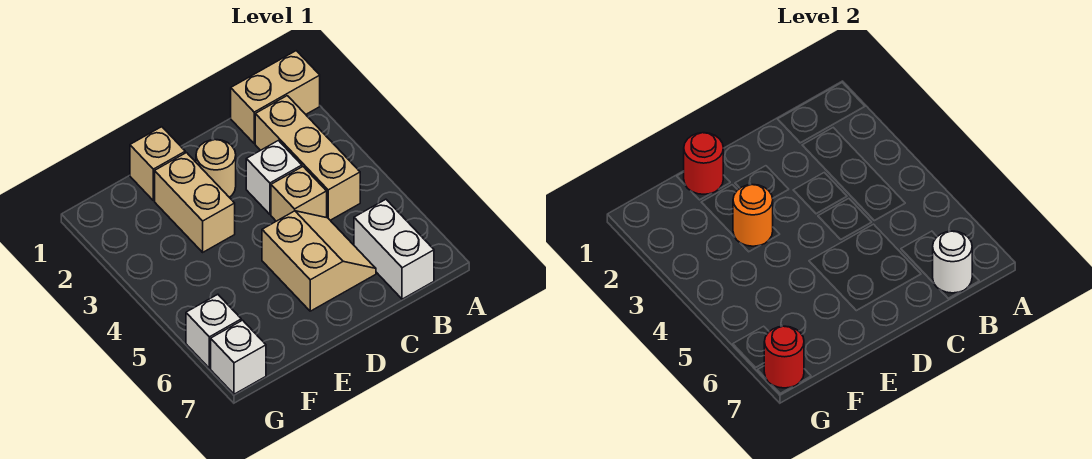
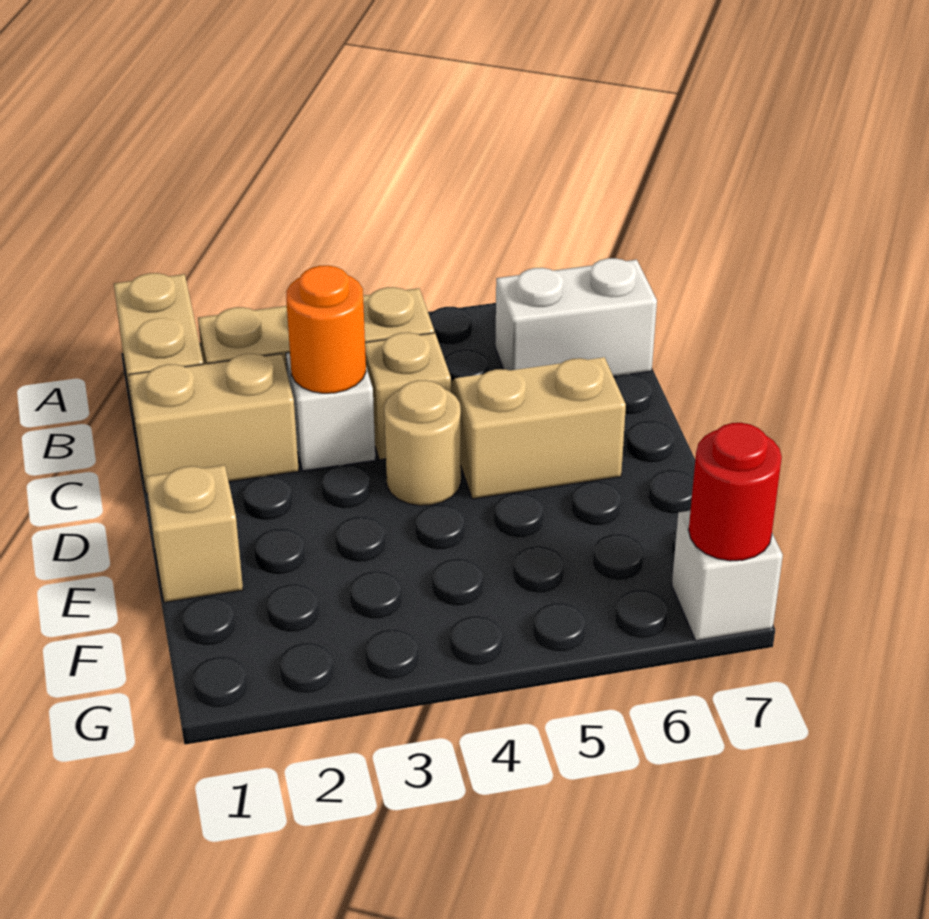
white round brick B7 level 2 -> none
tan round brick D2 level 1 -> tan round brick D4 level 1
red round brick E1 level 2 -> none
tan brick E2:E3 level 1 -> tan brick C1:C2 level 1
orange round brick E3 level 2 -> orange round brick C3 level 2
white brick G6 level 1 -> none

